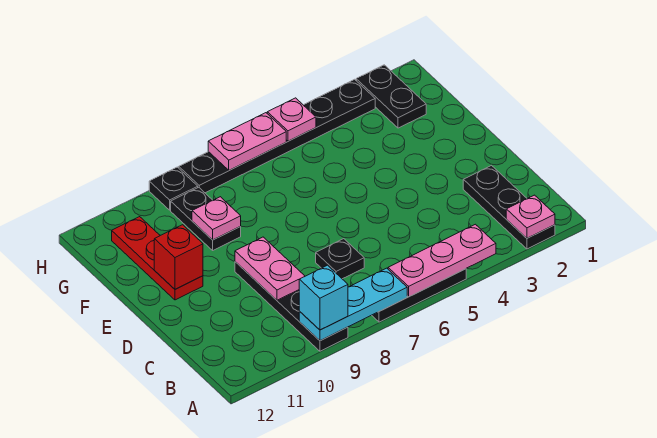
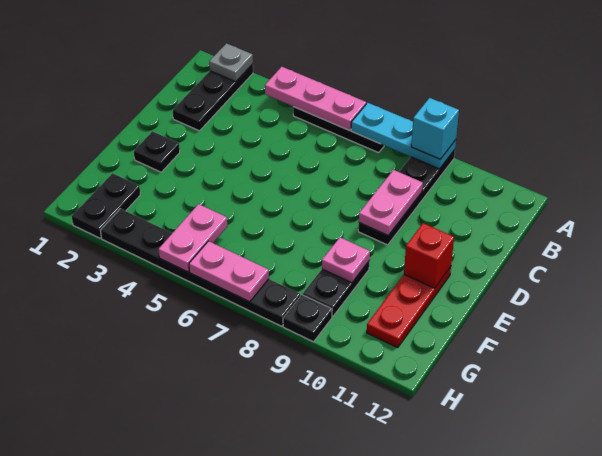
pink plate A2 level 2 -> grey plate A2 level 2
black plate C7 level 1 -> black plate E2 level 1
pink plate H5 level 2 -> pink plate G5:H5 level 2

